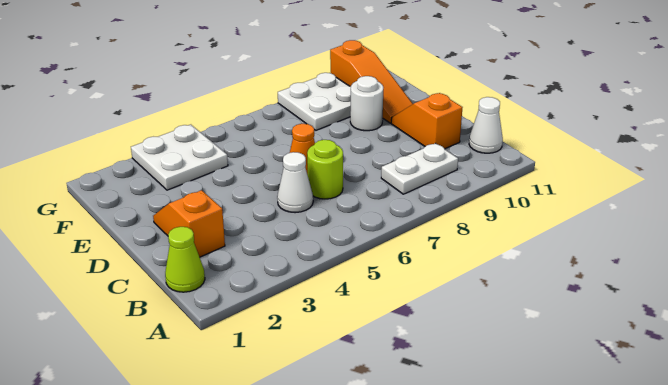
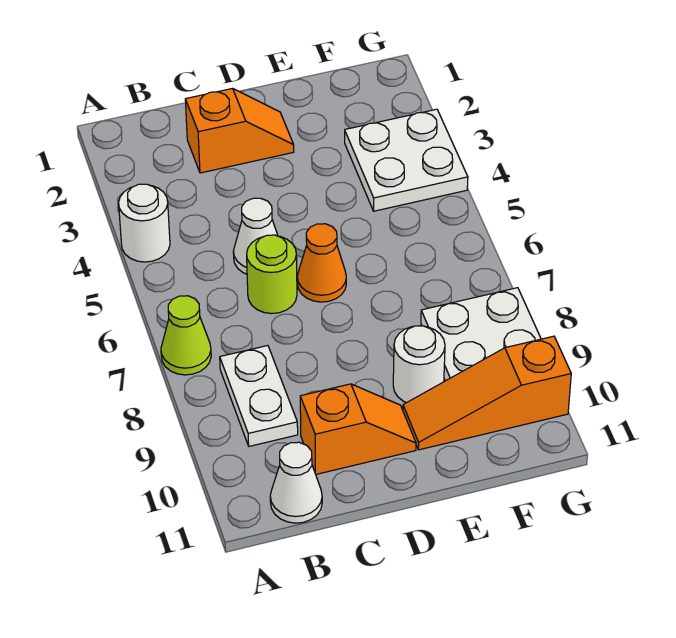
none -> white round brick A4 level 1
lime cone B1 level 1 -> lime cone A7 level 1

